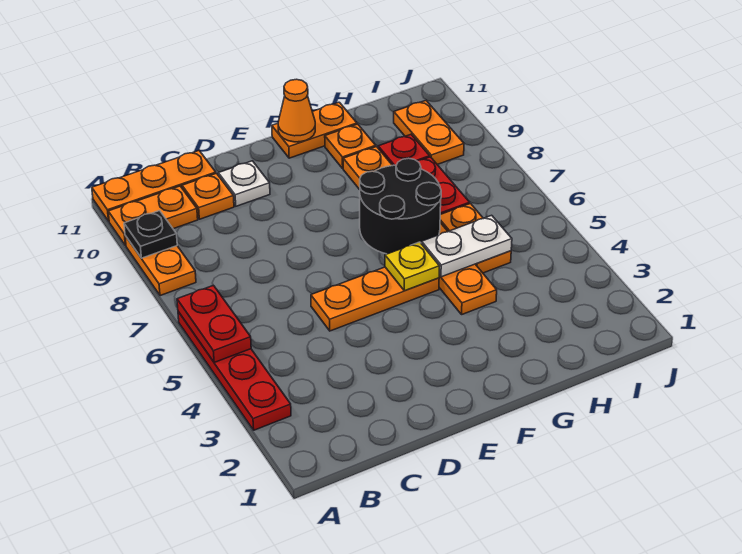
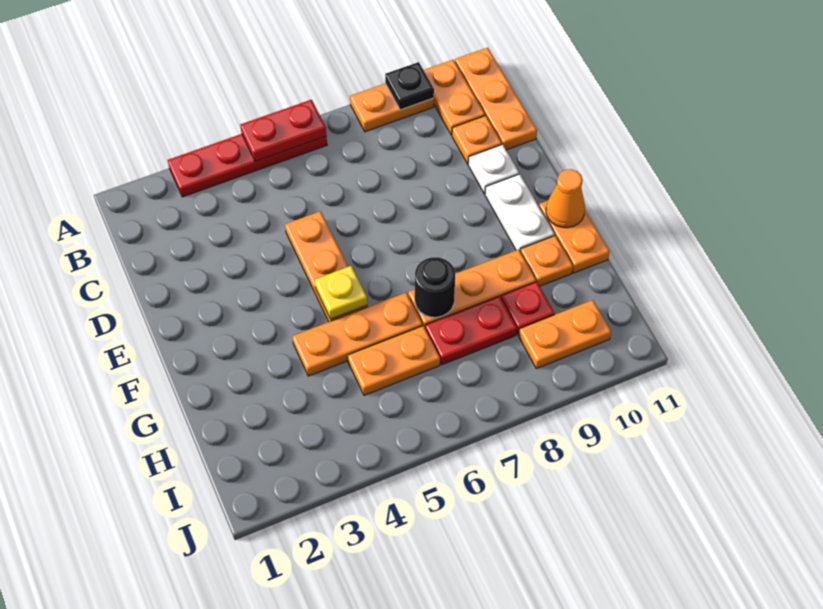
black round brick F6:G7 level 2 -> black round brick G7 level 2
white plate G5:H5 level 2 -> white plate E10:F10 level 1

